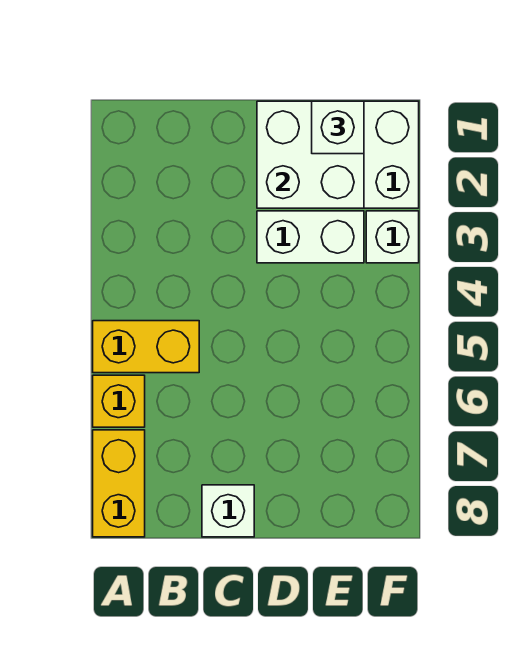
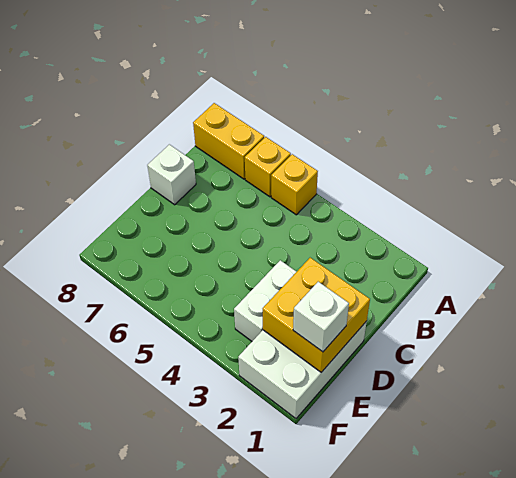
yellow brick A5:B5 level 1 -> yellow brick A5 level 1
white brick D1:E2 level 2 -> yellow brick D1:E2 level 2
white brick F3 level 1 -> none

